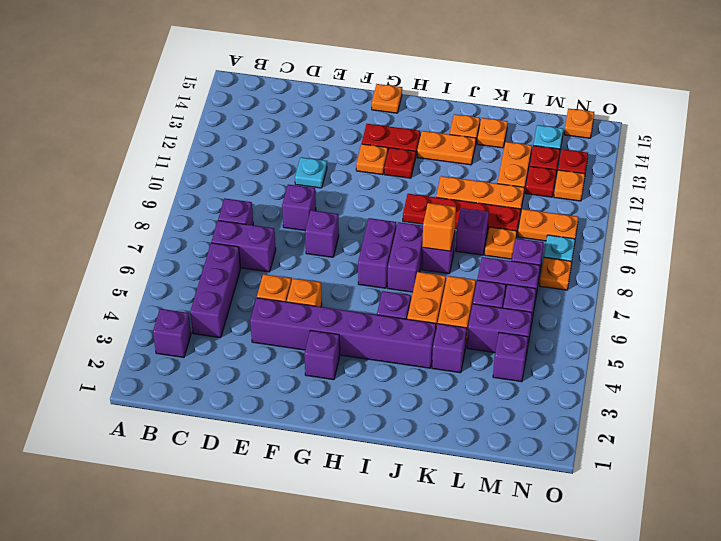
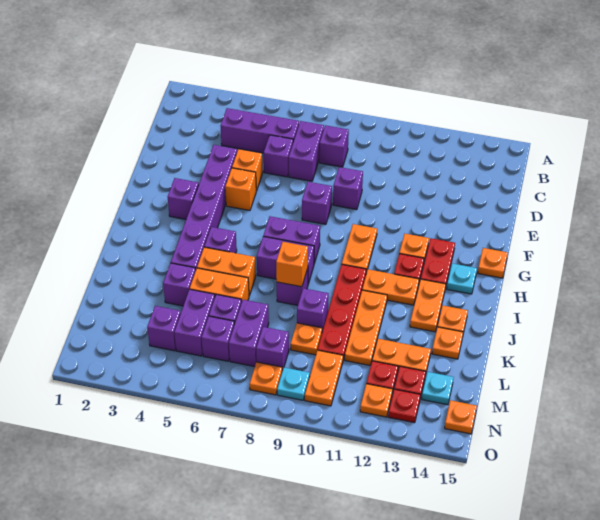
purple brick B3 level 1 -> purple brick D6 level 1
cyan plate E11 level 1 -> cyan plate H14 level 1
none -> orange plate G10:H10 level 1
none -> orange plate I11:I12 level 1

